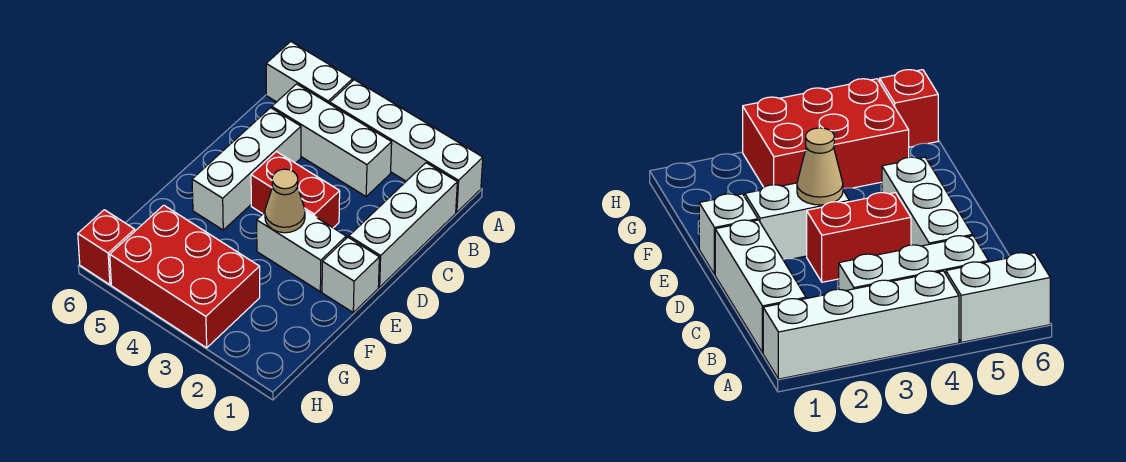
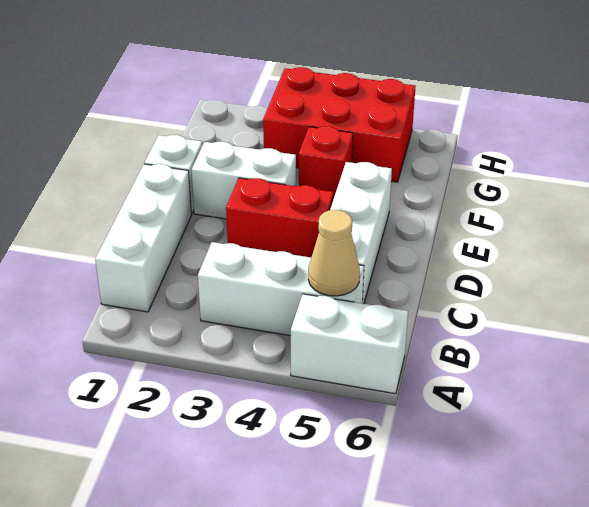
white brick A1:A4 level 1 -> none
tan cone E3 level 2 -> tan cone B5 level 2
red brick H6 level 1 -> red brick F4 level 1

